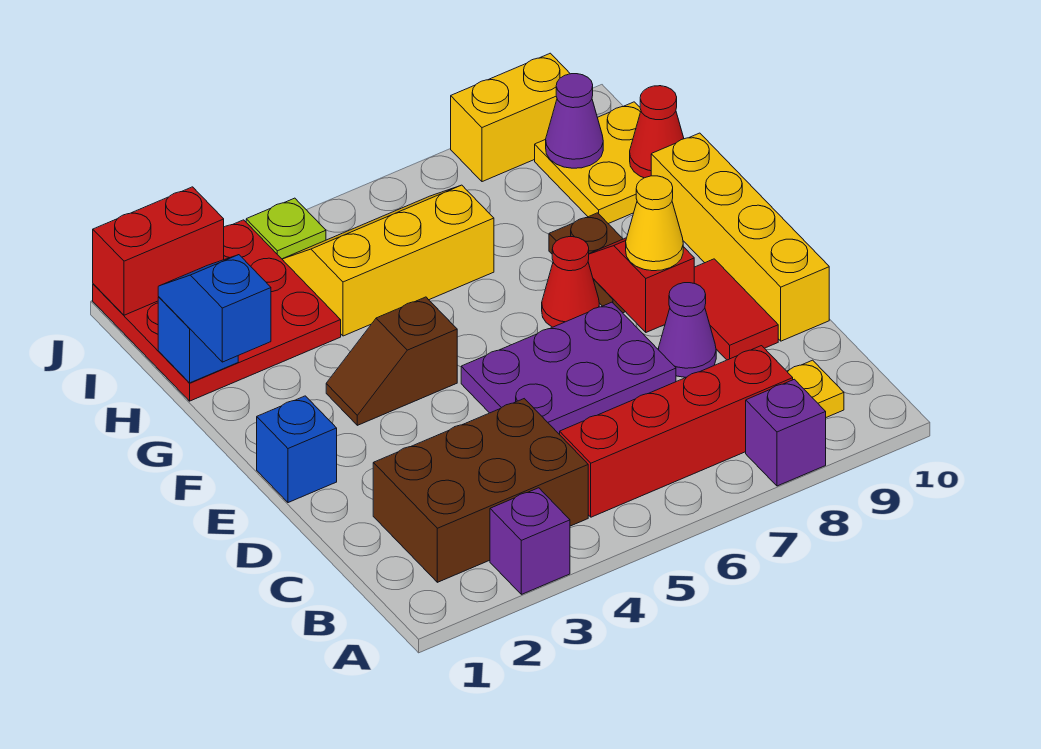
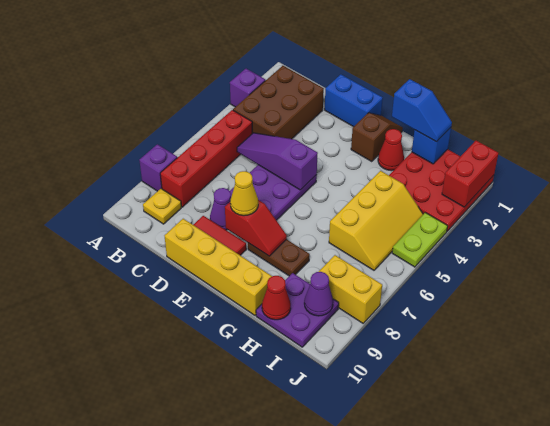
none -> purple slope C5:E5 level 2 top E
blue brick E1 level 1 -> blue brick D1:E1 level 1
brown slope F3:F4 level 1 top 4 -> brown slope F1:F2 level 1 top 2
red cone F7 level 1 -> red cone G2 level 1
yellow plate H9:I10 level 1 -> purple plate H9:I10 level 1
lime plate J4 level 1 -> lime plate J4:J5 level 1
yellow brick J8:J9 level 1 -> yellow brick I8:J8 level 1

